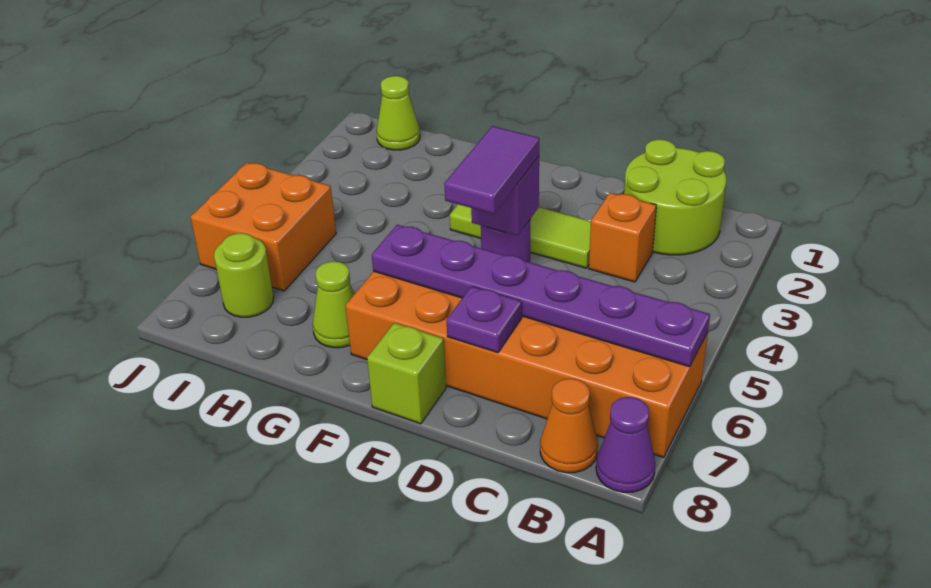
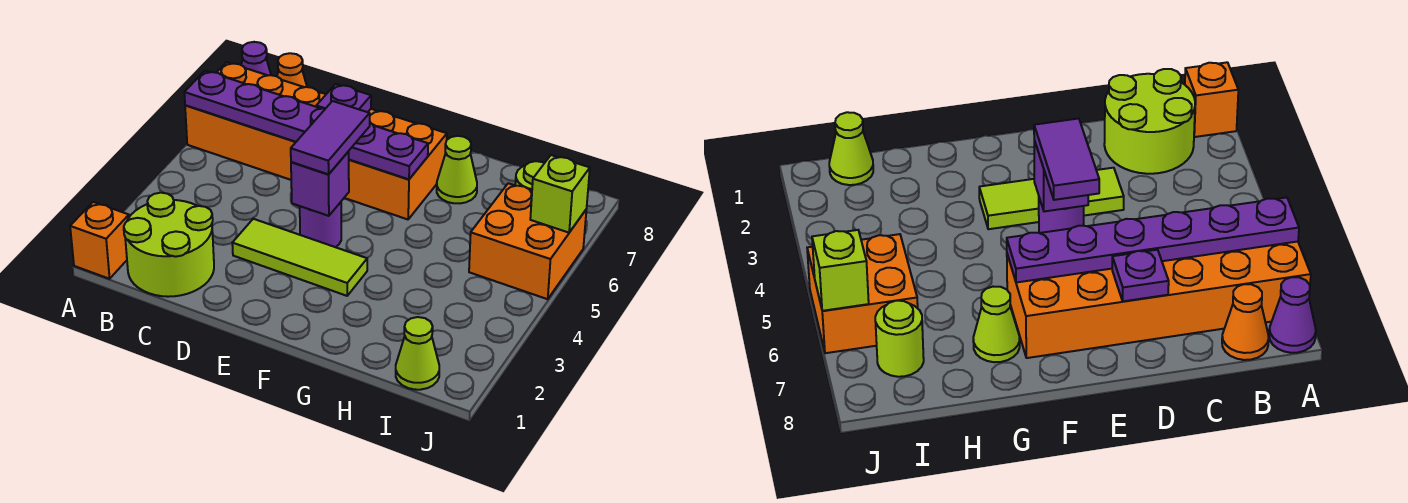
orange brick C3 level 1 -> orange brick A1 level 1
lime brick E8 level 1 -> lime brick J6 level 2

